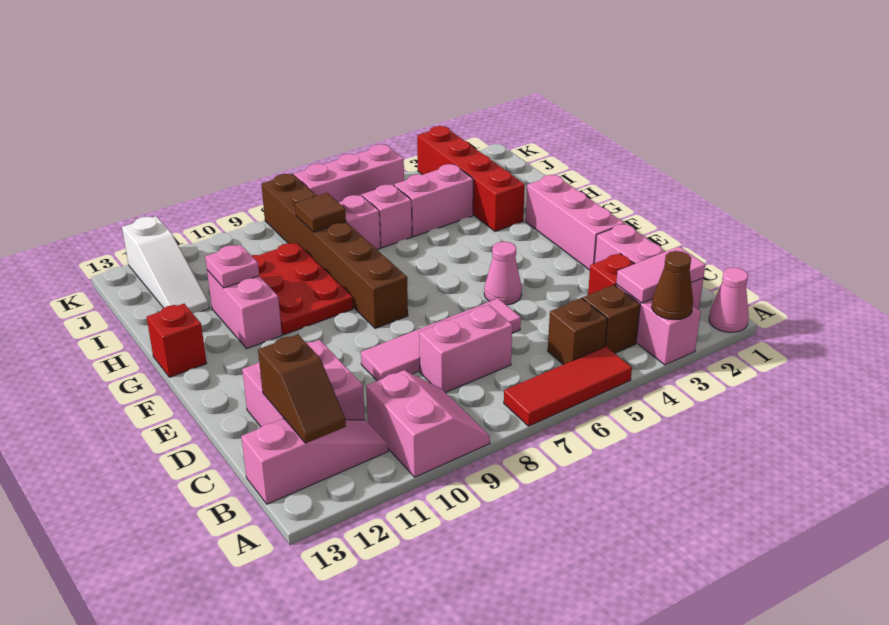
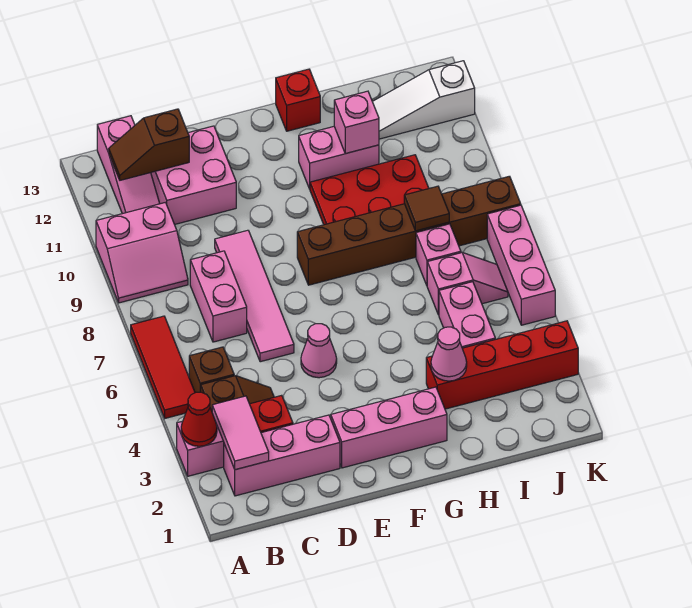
pink cone A1 level 1 -> pink cone H3 level 2
brown cone A3 level 2 -> red cone A3 level 2
pink plate H11 level 2 -> pink brick H11 level 2

